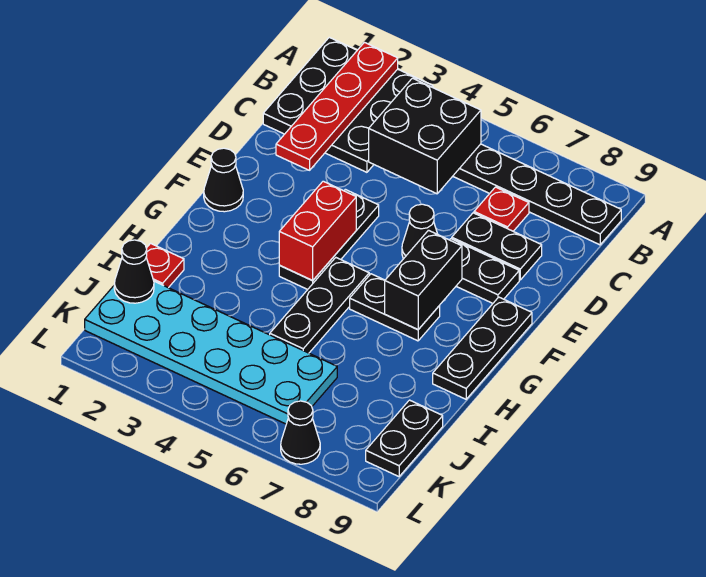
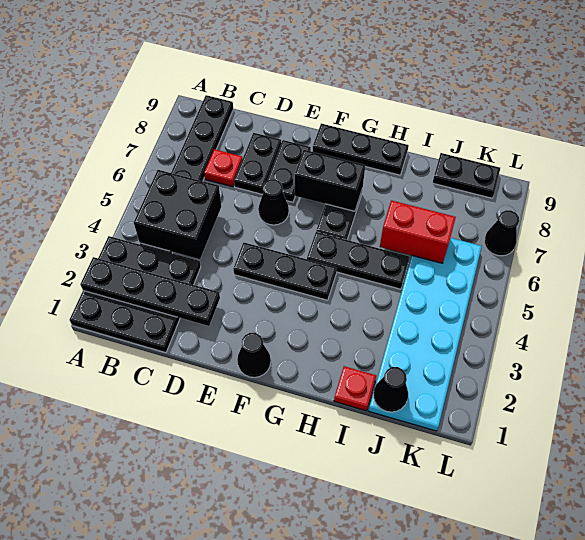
red plate A2:D2 level 2 -> black plate A2:D2 level 2
red brick F4:G4 level 2 -> red brick I6:J6 level 2

